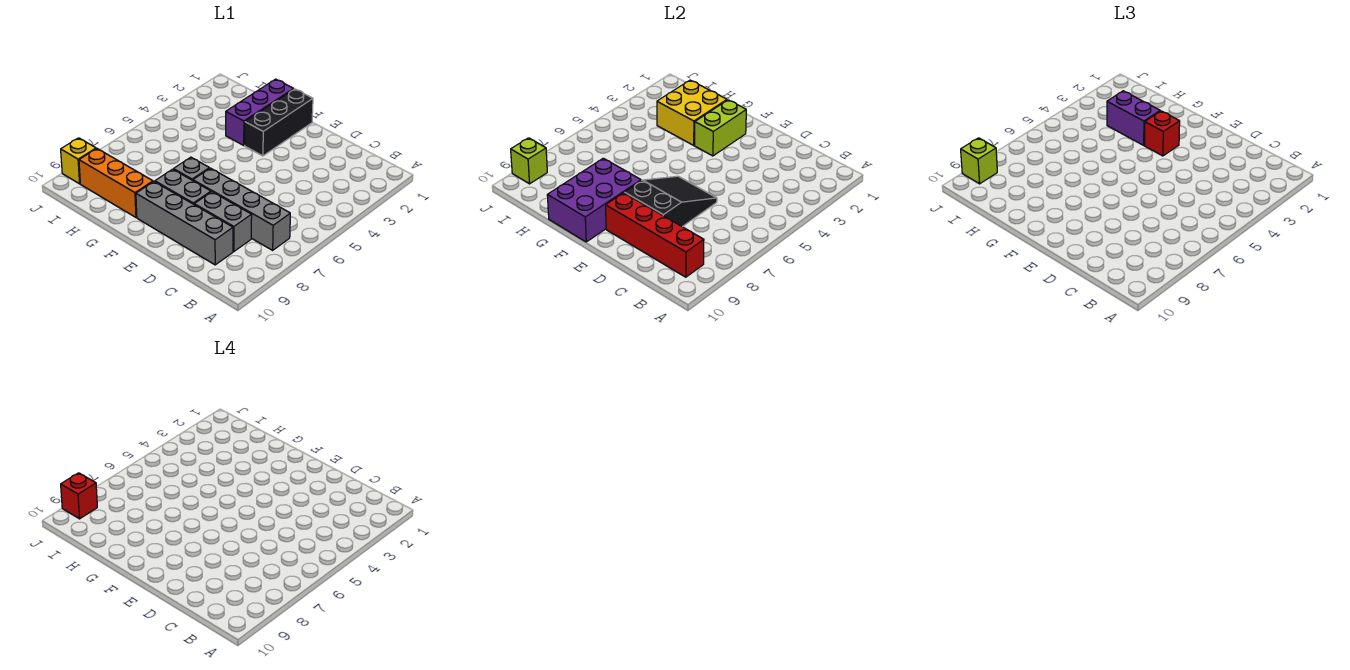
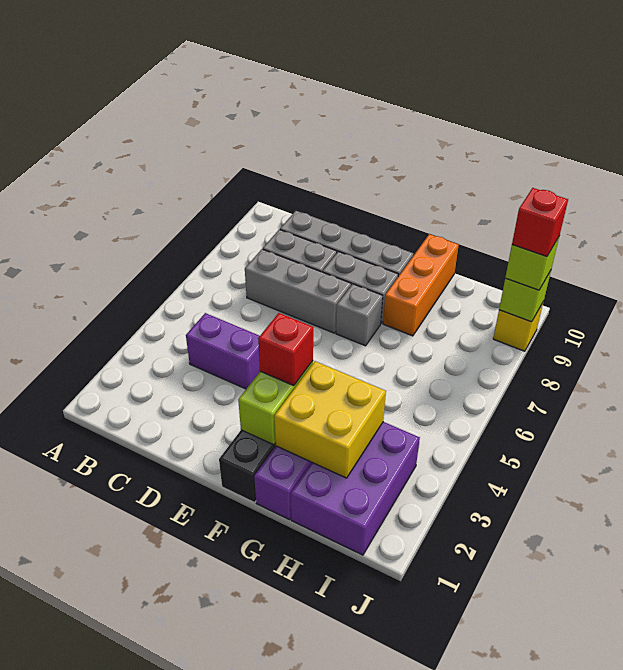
grey brick B7:E7 level 1 -> grey brick C7:E7 level 1
red brick B9:E9 level 2 -> none
black slope D6:E8 level 2 top 8 -> none
purple brick F8:G10 level 2 -> purple brick H1:I3 level 1
purple brick G3:H3 level 3 -> purple brick C4:D4 level 1
orange brick G9:I9 level 1 -> orange brick G8:G10 level 1

